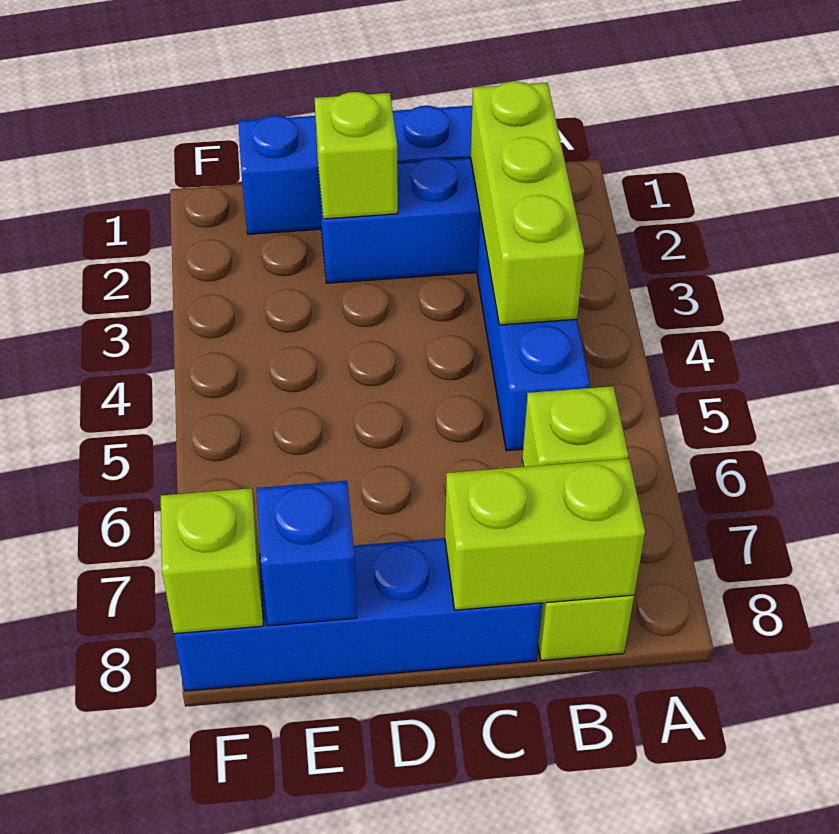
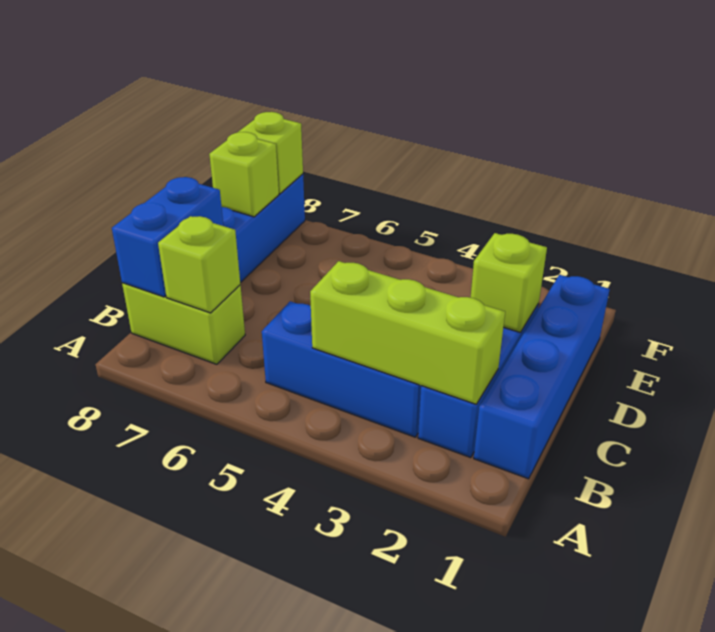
lime brick B8:C8 level 2 -> blue brick B8:C8 level 2
blue brick E8 level 2 -> lime brick E8 level 2

